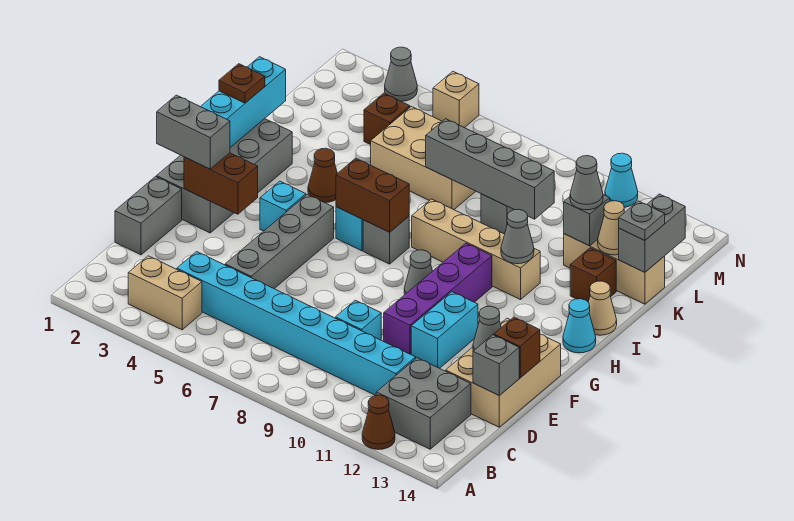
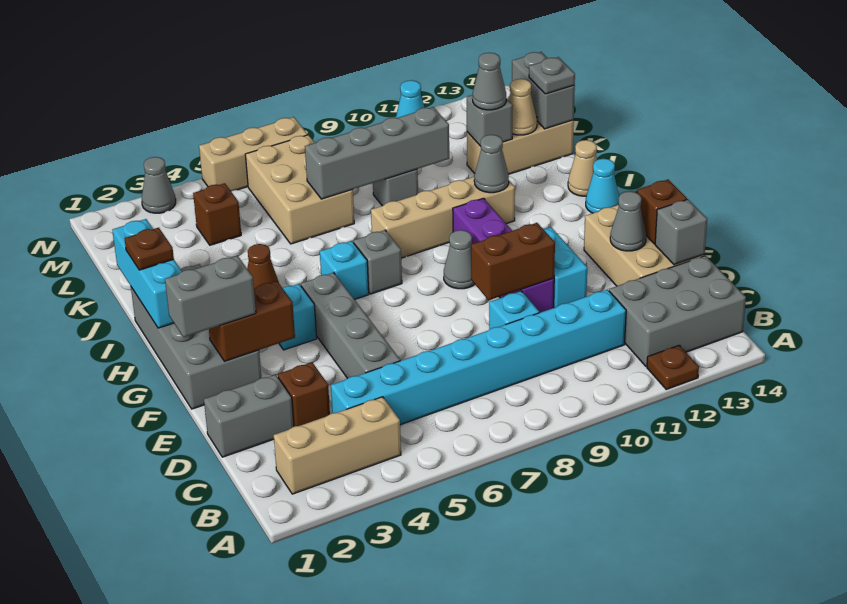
brown cone A12 level 1 -> brown plate A12 level 1
tan brick B3:B4 level 1 -> tan brick B2:B4 level 1
grey brick B12:C13 level 1 -> grey brick B12:C14 level 1
grey brick D1:E1 level 1 -> grey brick D1:D2 level 1
brown brick H6:H7 level 2 -> brown brick E9:E10 level 2
brown brick J13 level 1 -> brown brick D3 level 1
tan brick K5:L7 level 1 -> tan brick K6:M7 level 1
tan brick N5 level 1 -> tan brick N5:N7 level 1

